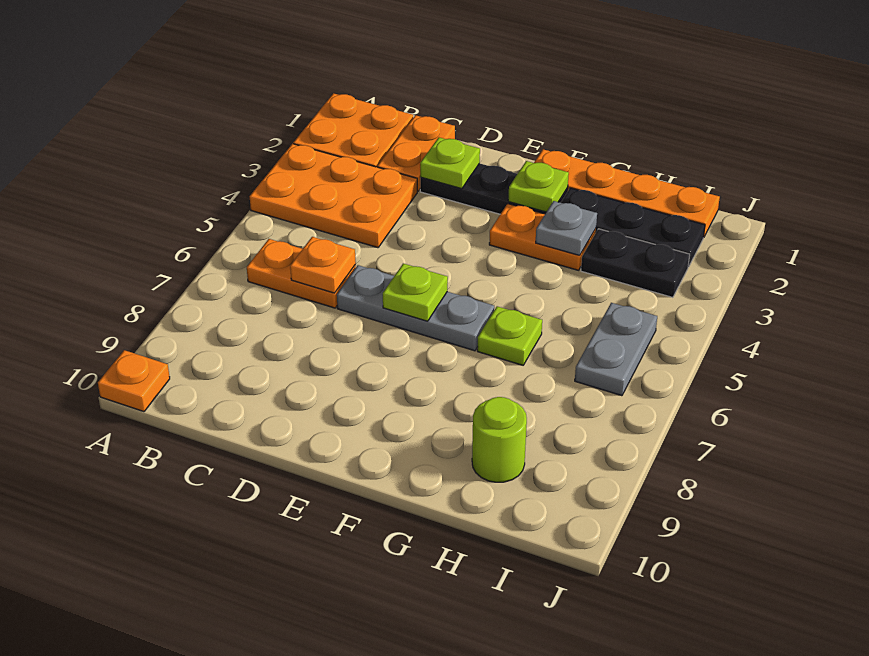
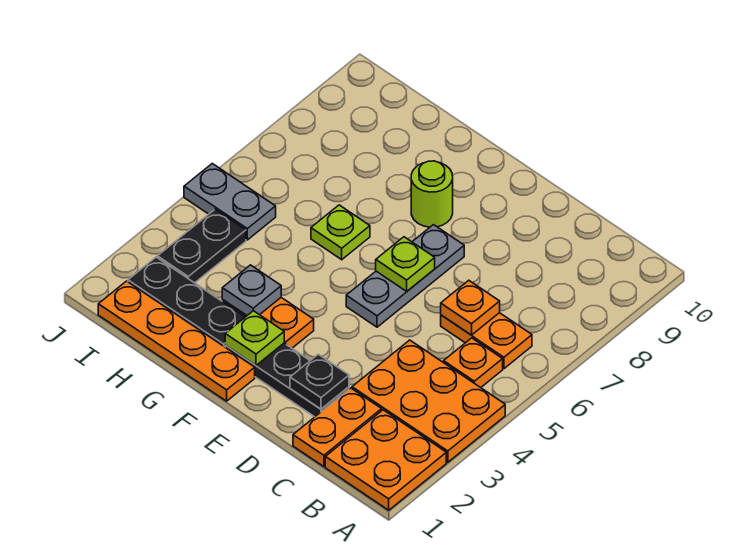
orange plate A10 level 1 -> orange plate B5 level 1
lime plate D2 level 2 -> black plate D2 level 2
grey plate D6:F6 level 1 -> grey plate E5:E7 level 1
black plate H3:I3 level 1 -> black plate I3:I4 level 1
lime round brick H9 level 1 -> lime round brick F8 level 1
grey plate I5:I6 level 1 -> grey plate I5:J5 level 1

